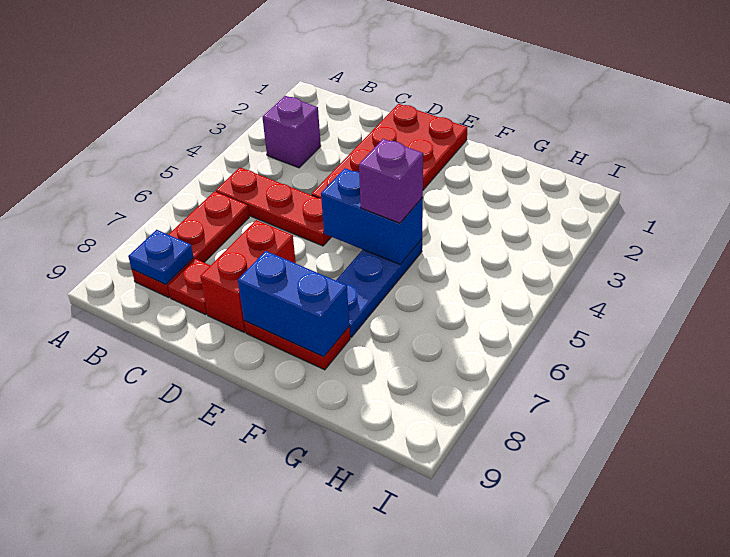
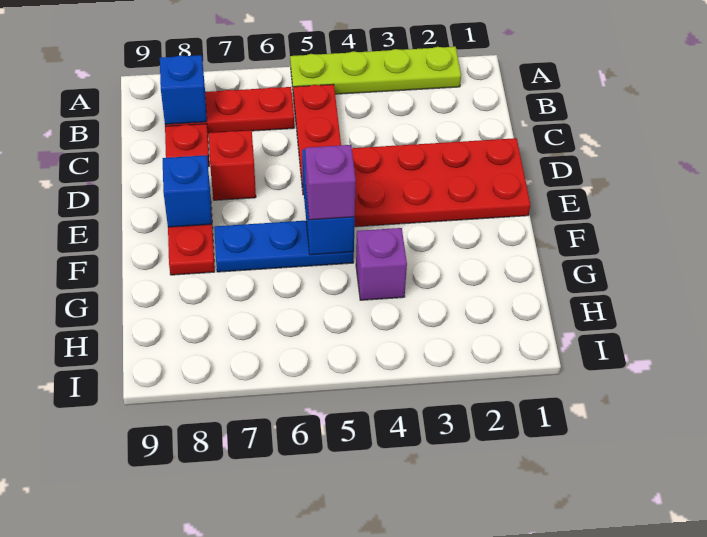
none -> lime plate A2:A5 level 1
purple brick B3 level 1 -> purple brick G4 level 1
blue plate B8 level 2 -> blue brick B8 level 2
red brick D7:D8 level 1 -> red brick D7 level 1
blue brick E8:F8 level 2 -> blue brick E8 level 2

